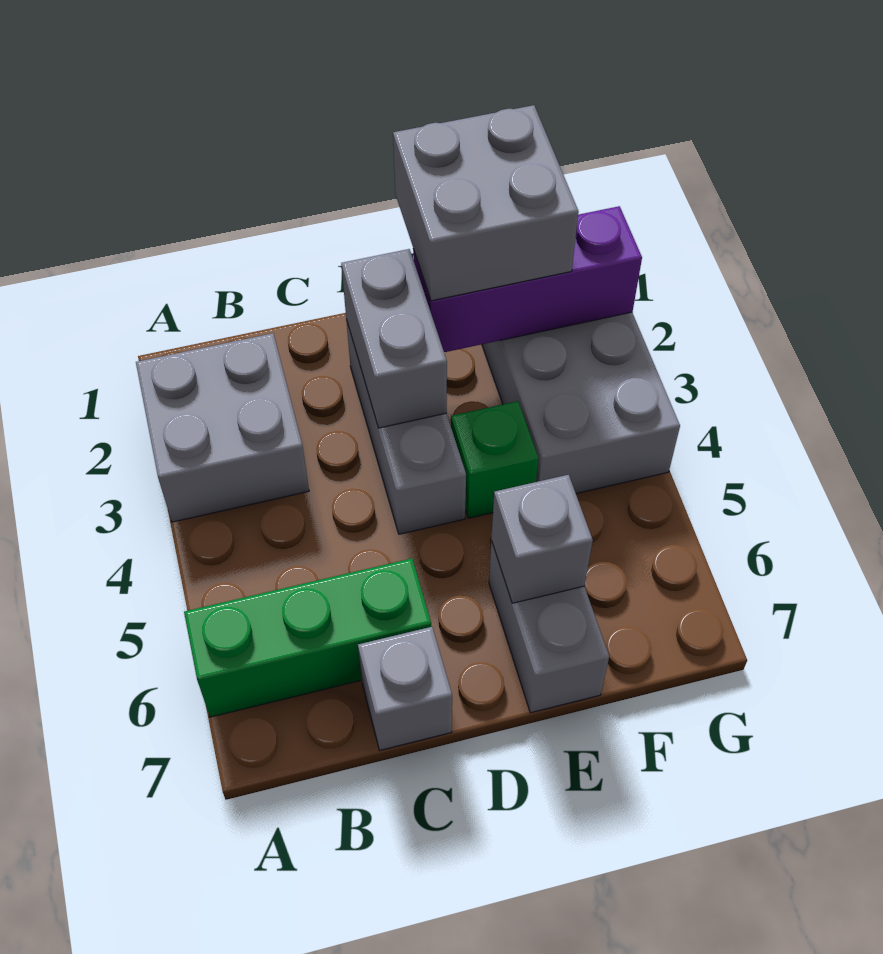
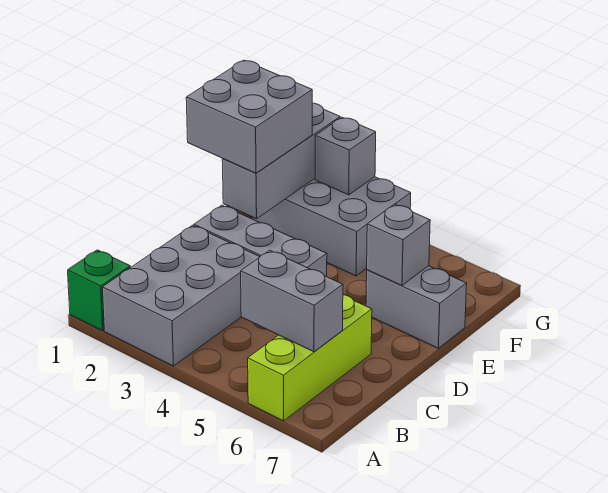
grey brick A2:B3 level 1 -> grey brick A2:C3 level 1
green brick A6:C6 level 1 -> lime brick A6:C6 level 1
grey brick C7 level 1 -> grey brick G3 level 2
grey brick D2:D3 level 2 -> grey brick B5:B6 level 2
purple brick E2:G2 level 2 -> grey brick E2:G2 level 2
green brick E4 level 1 -> green brick A1 level 1

